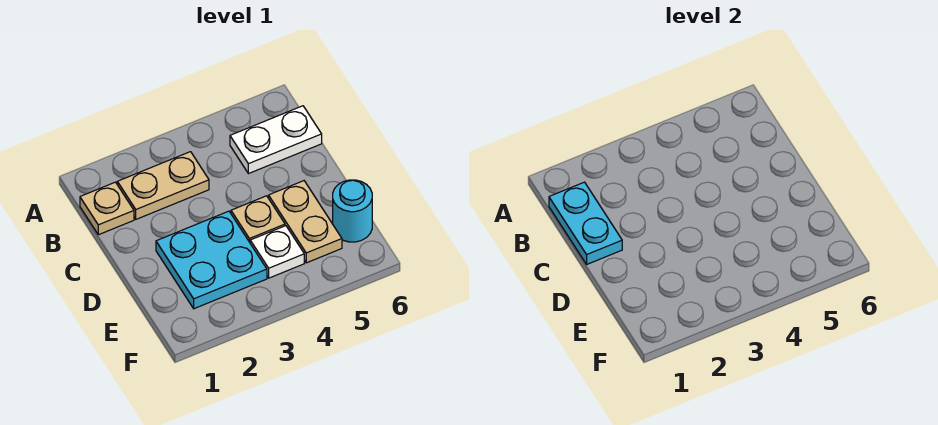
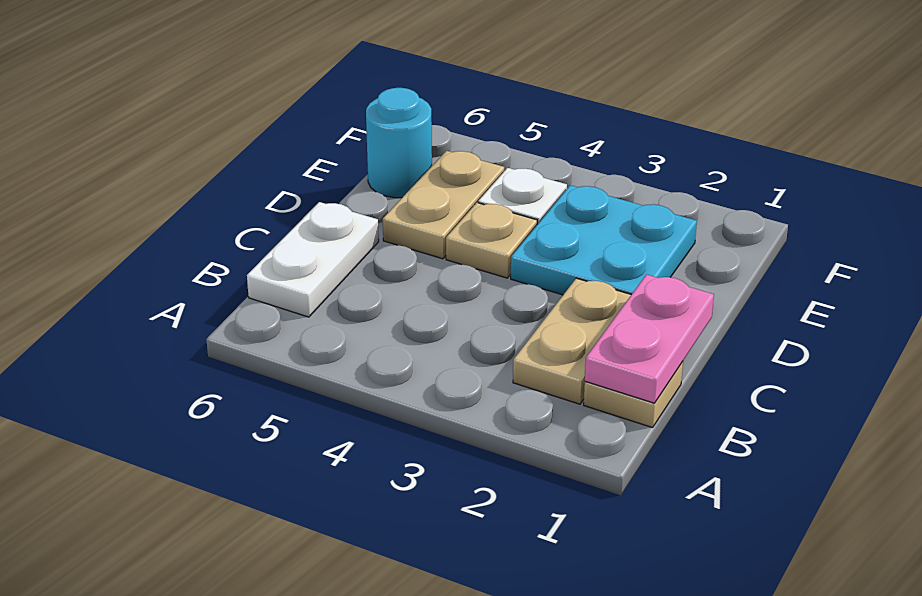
cyan plate B1:C1 level 2 -> pink plate B1:C1 level 2
tan plate B2:B3 level 1 -> tan plate B2:C2 level 1
white plate B5:B6 level 1 -> white plate B6:C6 level 1

